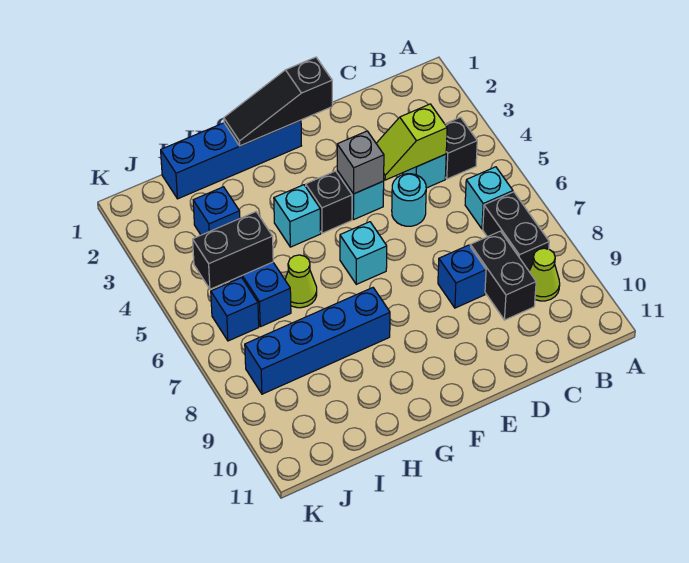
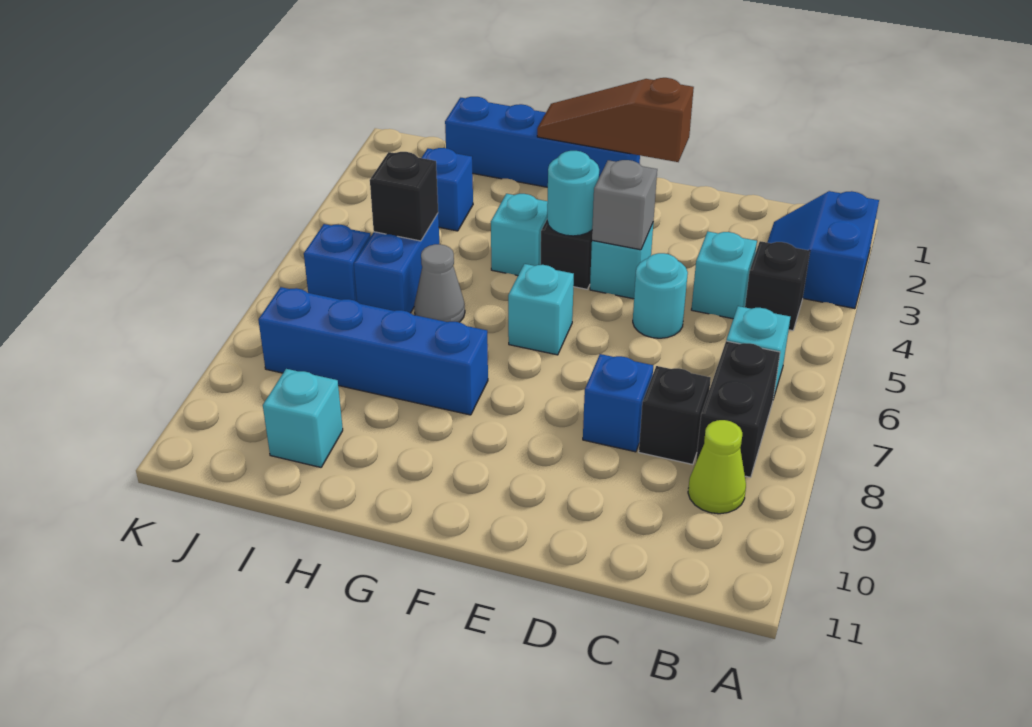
none -> blue slope A2:B3 level 1 top A
lime slope C4:D4 level 2 top C -> none
black brick C8:C9 level 1 -> black brick C8 level 1
black slope E1:G1 level 2 top E -> brown slope E1:G1 level 2 top E
none -> cyan round brick F4 level 2
lime cone H6 level 1 -> grey cone H6 level 1
black brick I5:J5 level 2 -> black brick I5 level 2
none -> cyan brick I10 level 1

